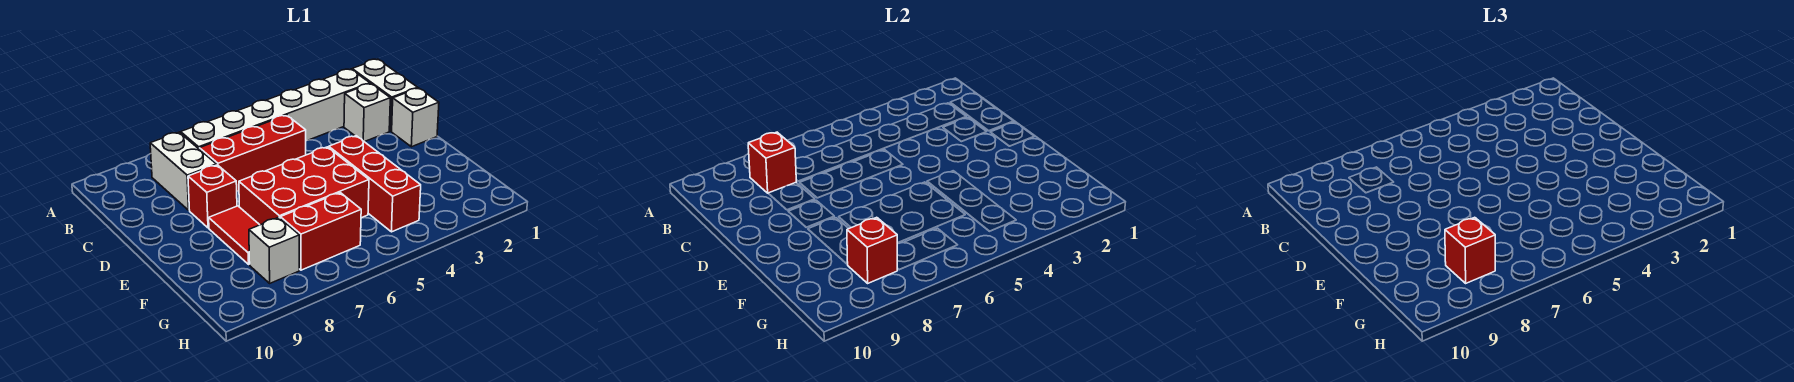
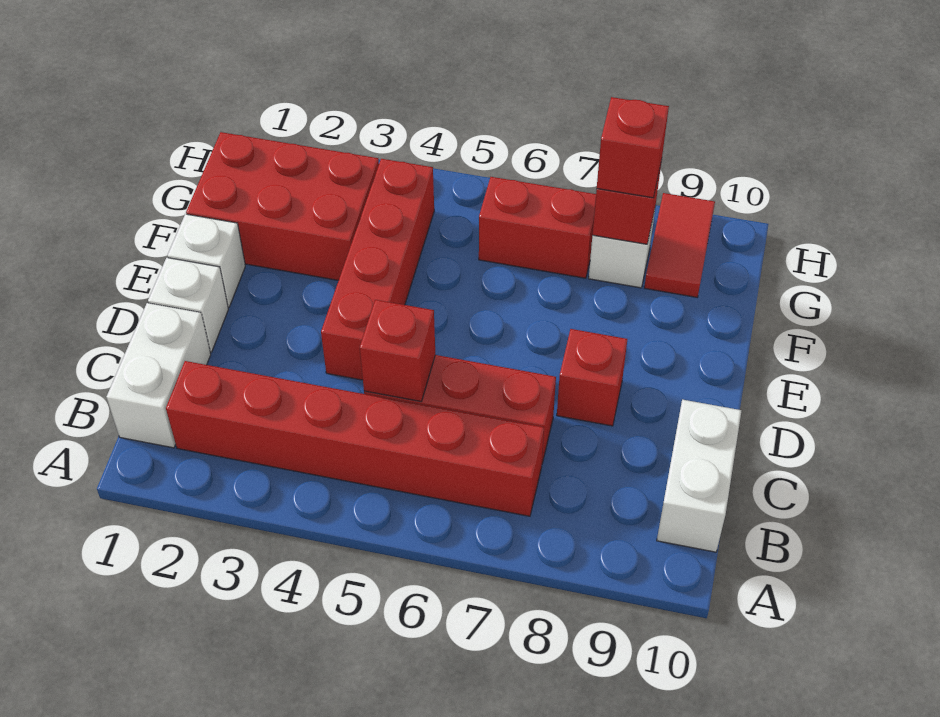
white brick B2:B7 level 1 -> red brick B2:B7 level 1
white brick B8:C8 level 1 -> white brick B10:C10 level 1
red brick B8 level 2 -> red brick C5 level 2
white brick C2 level 1 -> white brick E1 level 1
red brick E4:G4 level 1 -> red brick D4:G4 level 1
red brick E5:F7 level 1 -> red brick F1:G3 level 1
red tile E8:F8 level 1 -> red tile G9:H9 level 1

